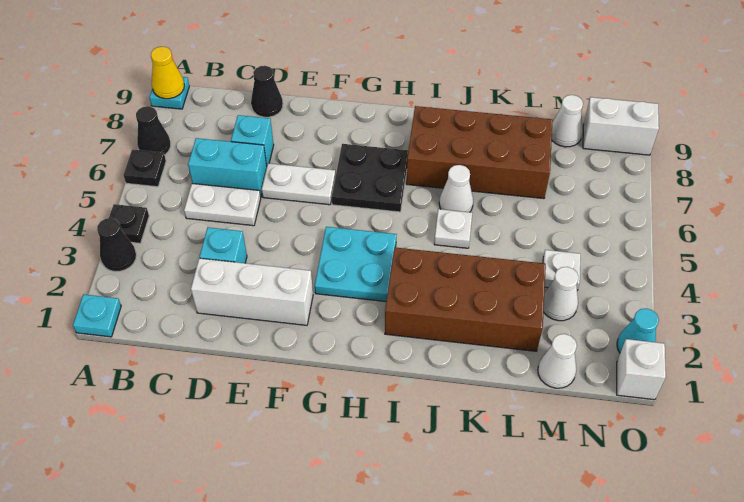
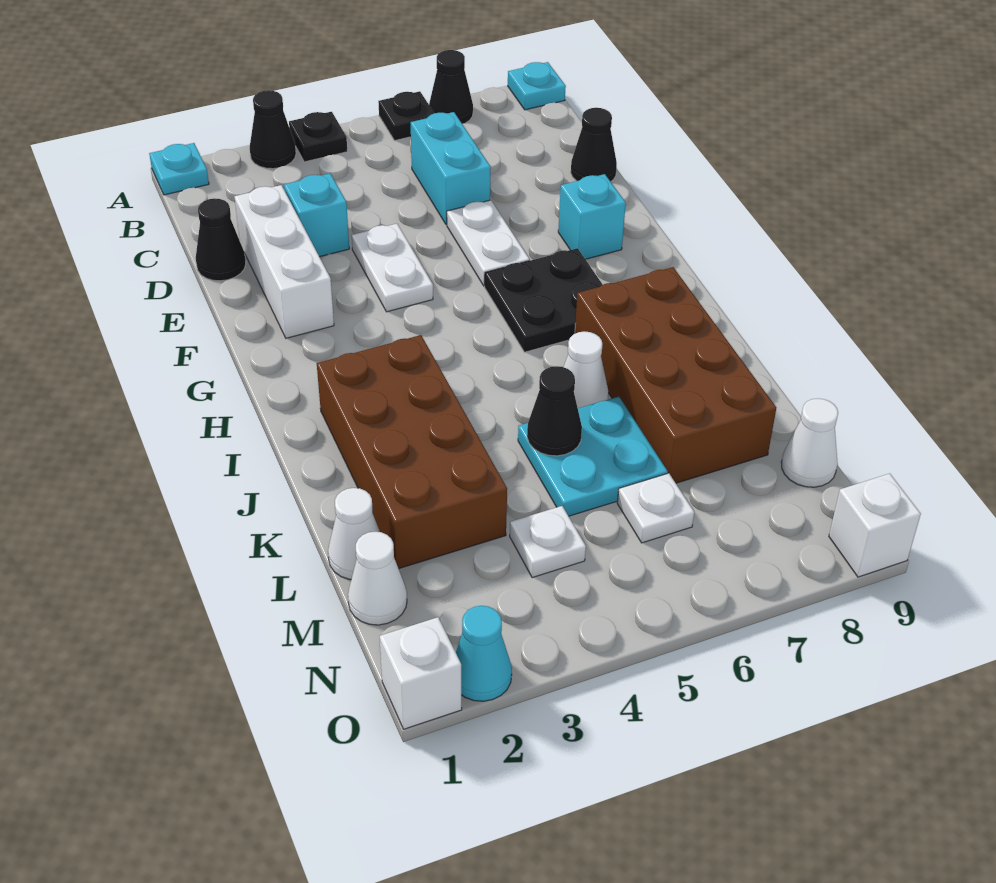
yellow cone A9 level 2 -> none
white plate C5:D5 level 1 -> white plate E4:F4 level 1
none -> black cone D1 level 1
cyan brick D7 level 1 -> cyan brick F8 level 1
cyan plate G3:H4 level 1 -> cyan plate K5:L6 level 1
white plate J5 level 1 -> white plate M6 level 1
none -> black cone K5 level 2
white cone M3 level 1 -> white cone L1 level 1
white brick N9:O9 level 1 -> white brick O9 level 1

